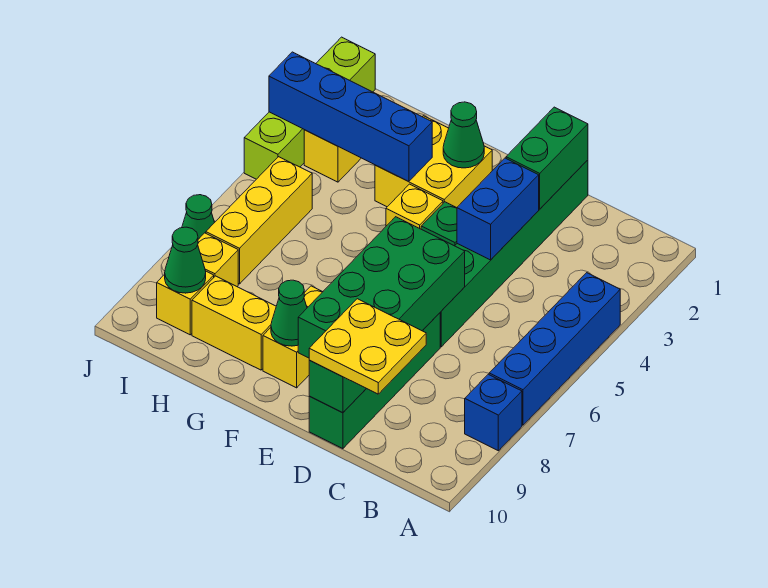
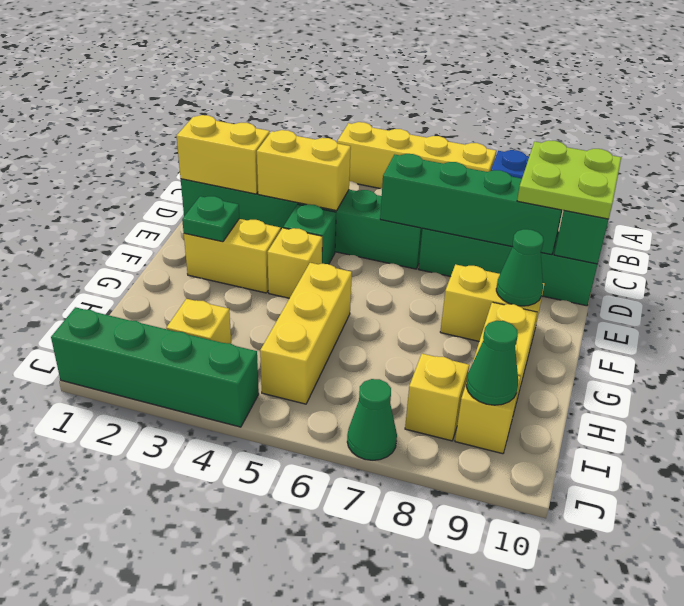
blue brick A4:A7 level 1 -> yellow brick A4:A7 level 1
yellow plate C9:D10 level 3 -> lime plate C9:D10 level 3
green brick D1:D2 level 2 -> yellow brick D1:D2 level 2
blue brick D3:D4 level 2 -> yellow brick D3:D4 level 2
green brick D6:E9 level 2 -> green brick D6:D9 level 2
yellow brick F2:G3 level 1 -> yellow brick F2:F3 level 1
green cone F2 level 2 -> green plate F2 level 2
blue brick G3:J3 level 2 -> none
yellow brick I5:I7 level 1 -> yellow brick G5:I5 level 1
lime brick J1:J4 level 1 -> green brick J1:J4 level 1

